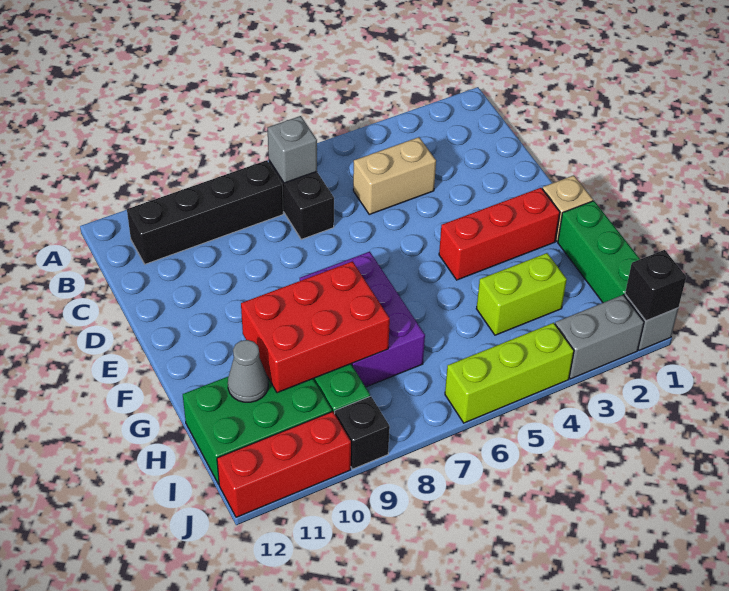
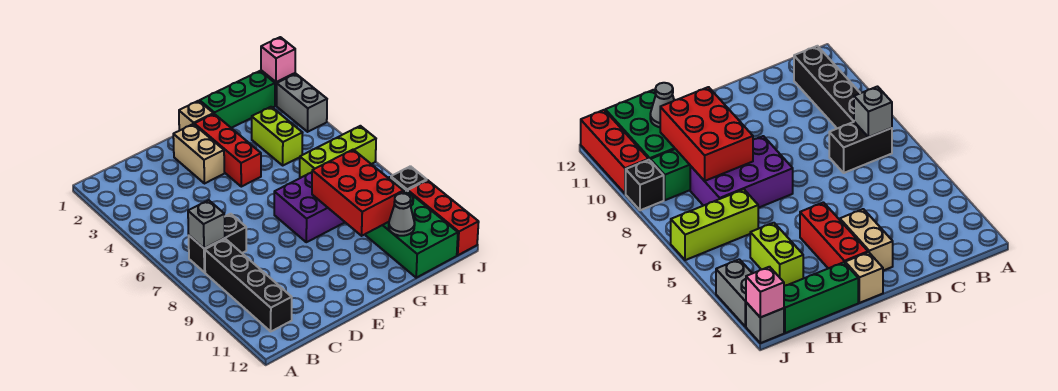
tan brick C4:C5 level 1 -> tan brick E2:E3 level 1
black brick J1 level 2 -> pink brick J1 level 2
lime brick J4:J6 level 1 -> lime brick H6:J6 level 1

